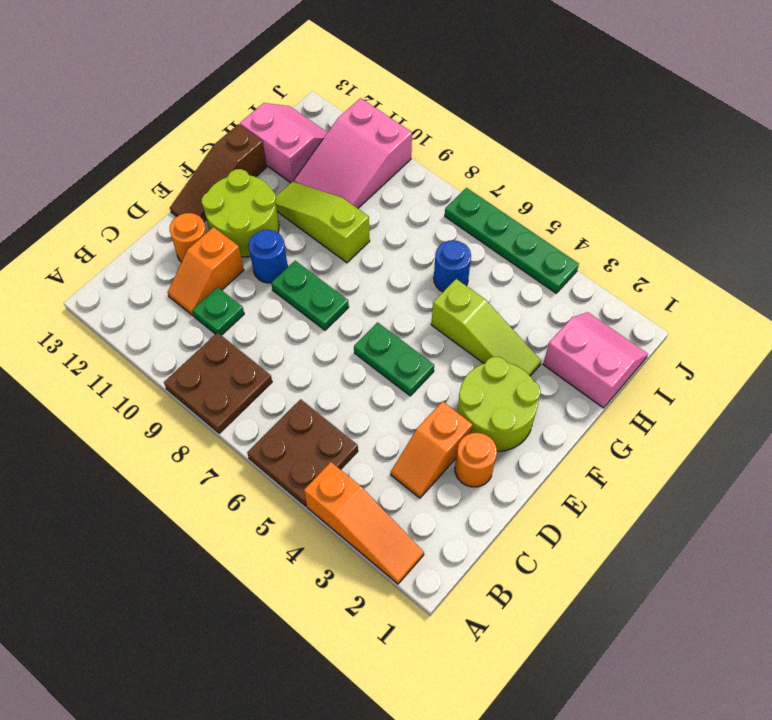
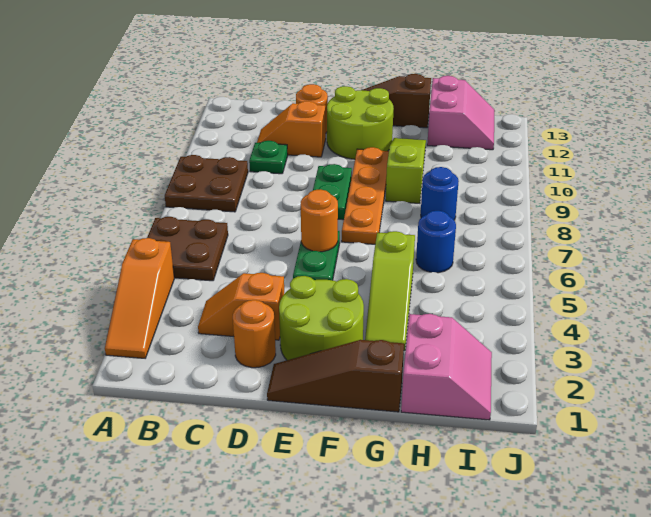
none -> brown slope E1:G1 level 1 top G
none -> orange round brick E6 level 2
blue round brick E10 level 1 -> blue round brick H8 level 1
none -> orange plate F7:F10 level 1
pink slope H10:J11 level 1 top J -> none
green plate J4:J7 level 1 -> none

